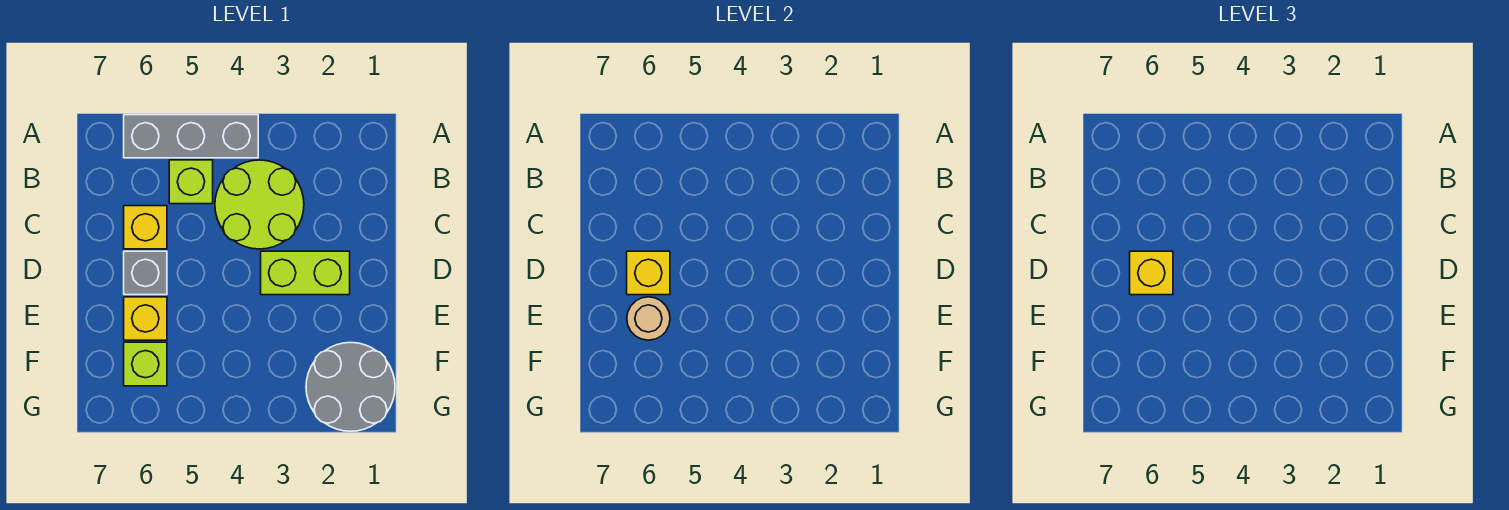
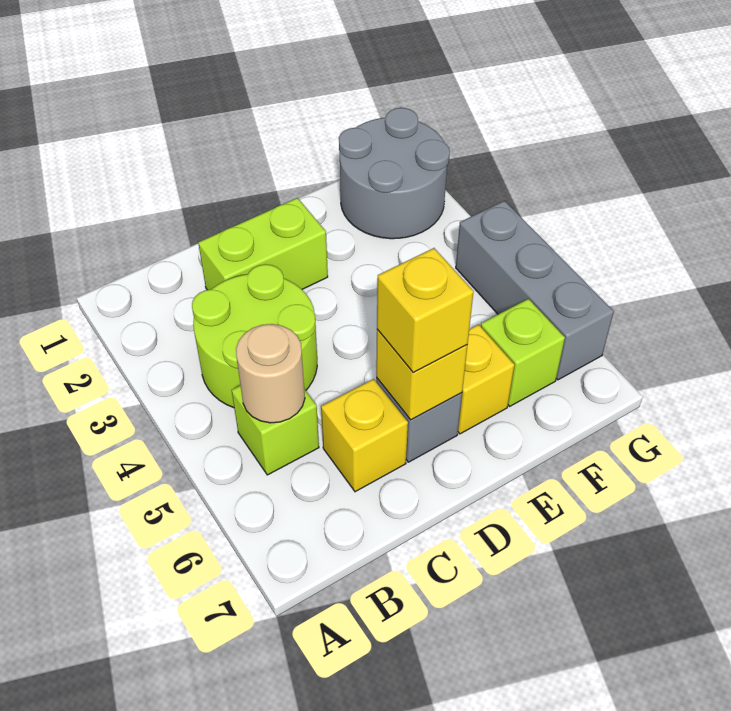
grey brick A4:A6 level 1 -> grey brick G4:G6 level 1
lime brick D2:D3 level 1 -> lime brick C2:D2 level 1
tan round brick E6 level 2 -> tan round brick B5 level 2

